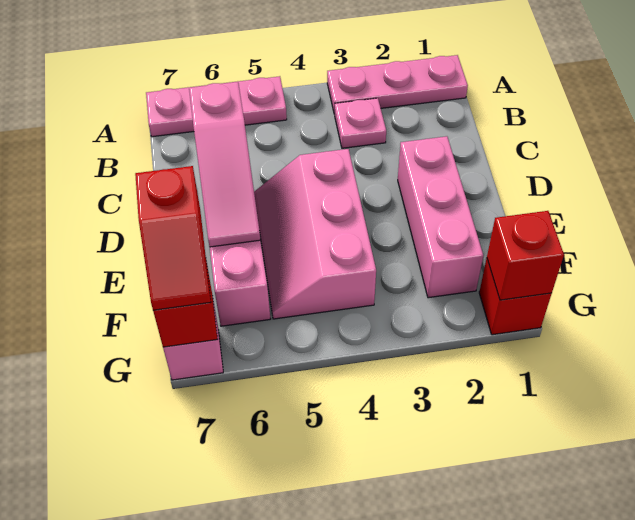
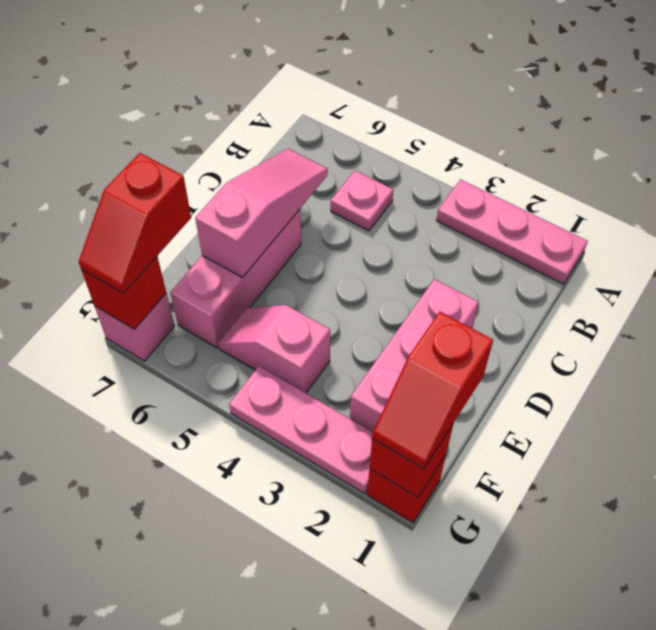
pink plate A5:A7 level 1 -> pink plate G2:G4 level 1
pink plate B3 level 1 -> pink plate B5 level 1
pink slope C6:E6 level 2 top C -> pink slope C6:E6 level 2 top E
pink slope D4:F5 level 1 top 4 -> pink slope F4:F5 level 1 top 4
none -> red slope F1:G1 level 3 top F

